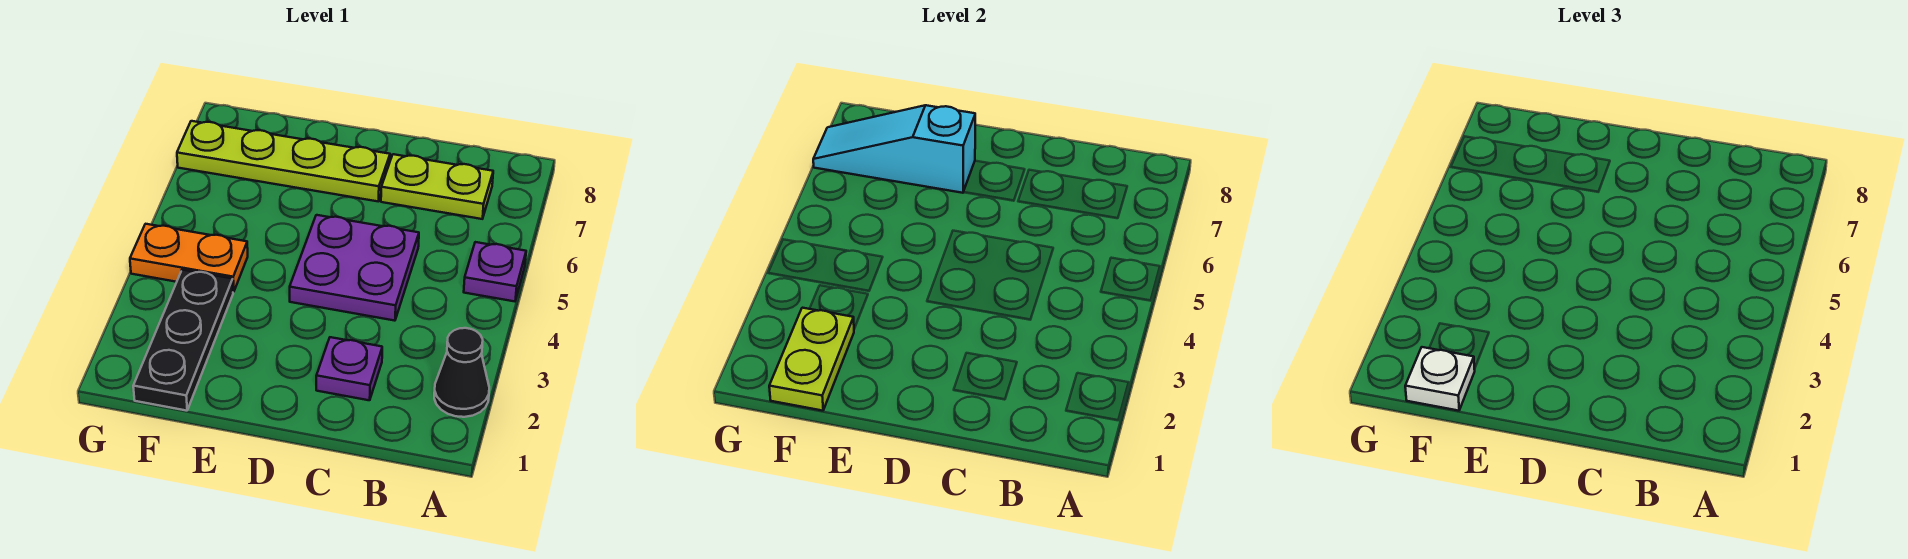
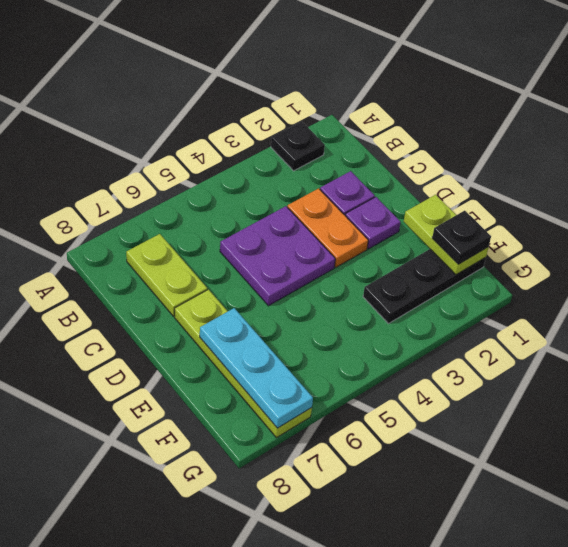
black cone A2 level 1 -> black plate A2 level 1
purple plate A5 level 1 -> purple plate D2 level 1
cyan slope E7:G7 level 2 top E -> cyan plate E7:G7 level 2
lime plate F1:F2 level 2 -> lime plate E1:F1 level 2
white plate F1 level 3 -> black plate F1 level 3
orange plate F4:G4 level 1 -> orange plate C3:D3 level 1

